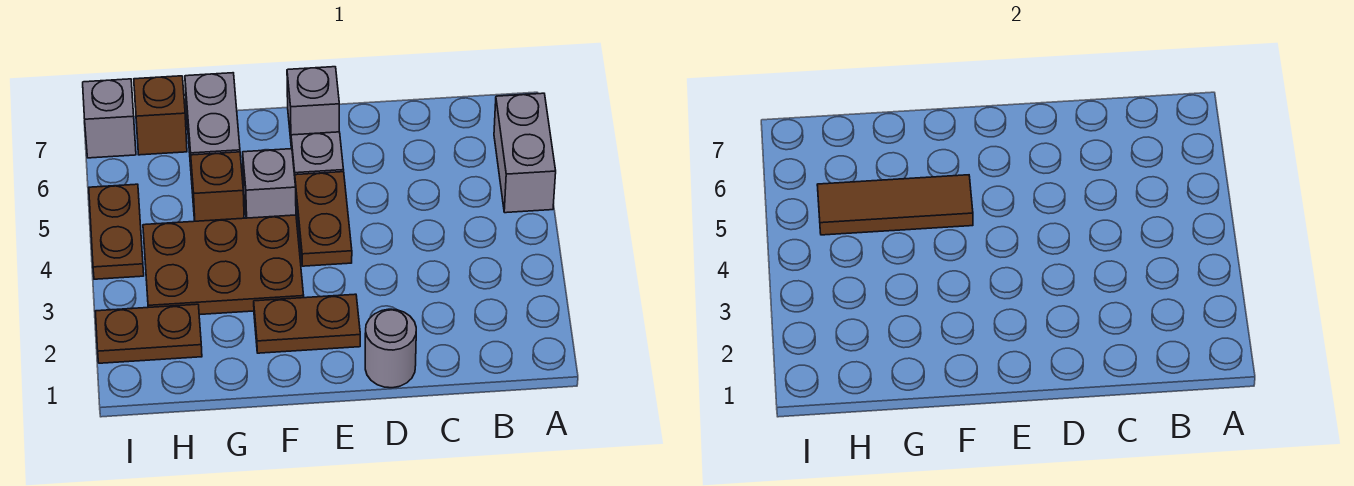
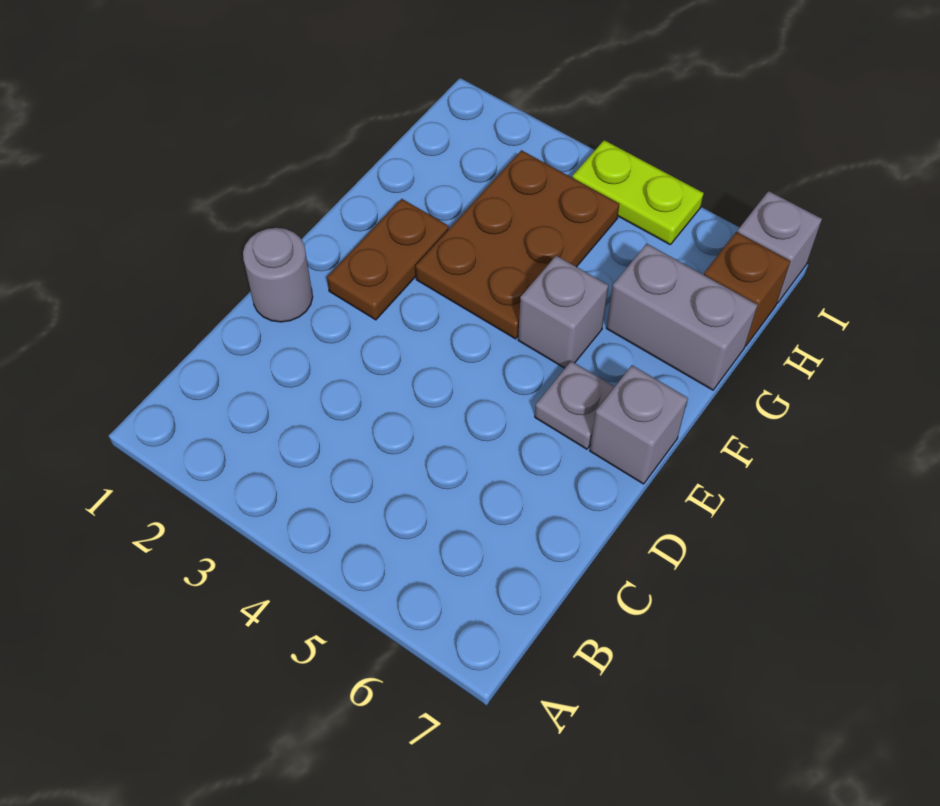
grey brick A5:A6 level 1 -> none
brown plate E4:E5 level 1 -> none
brown tile F5:H5 level 2 -> none
brown brick G5 level 1 -> none
brown plate H2:I2 level 1 -> none
brown plate I4:I5 level 1 -> lime plate I4:I5 level 1

